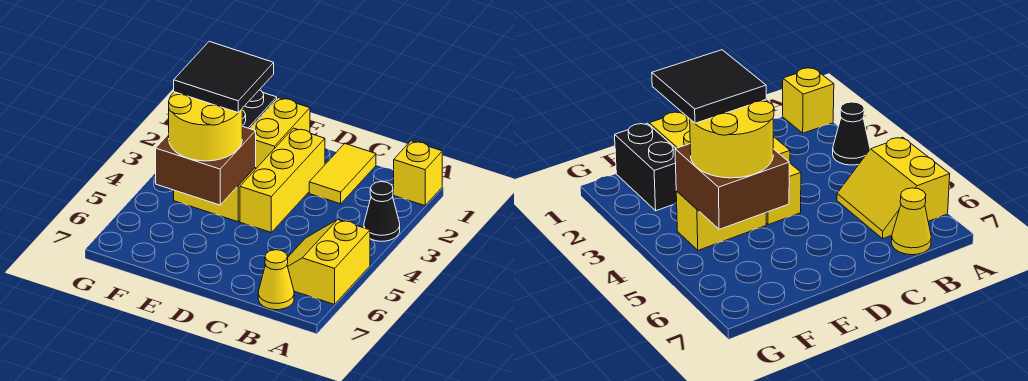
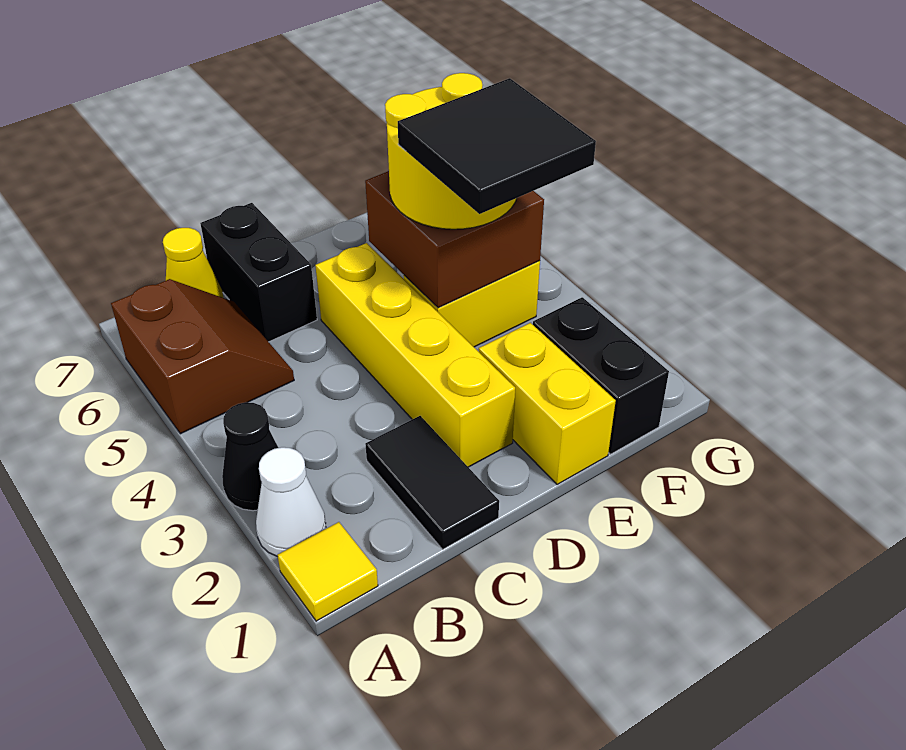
yellow brick A1 level 1 -> yellow tile A1 level 1
none -> white cone A2 level 1
yellow slope A5:B6 level 1 top A -> brown slope A5:B6 level 1 top A
yellow tile C1:C2 level 1 -> black tile C1:C2 level 1
none -> black brick C6:C7 level 1
yellow brick D2:D4 level 1 -> yellow brick D2:D5 level 1

